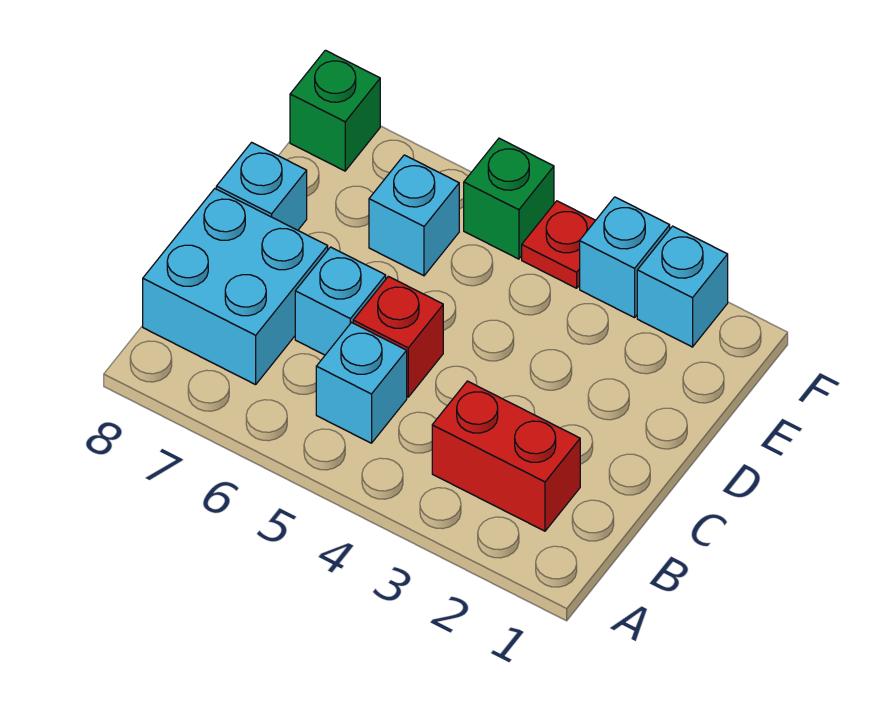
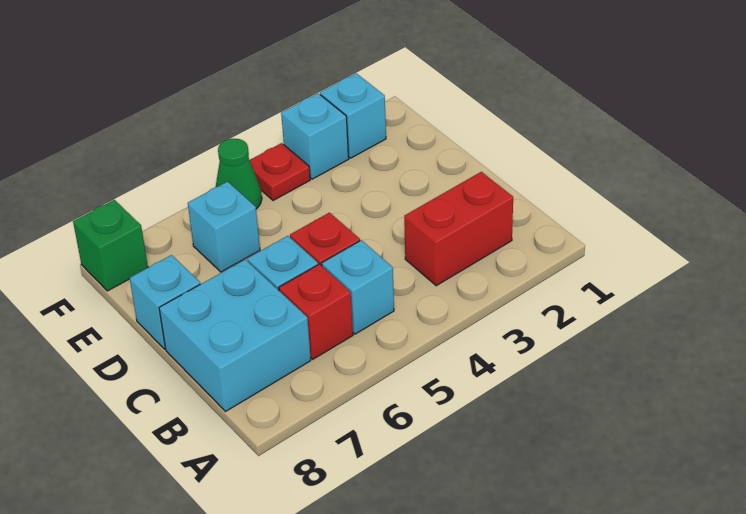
none -> red brick B6 level 1
green brick F5 level 1 -> green cone F5 level 1

